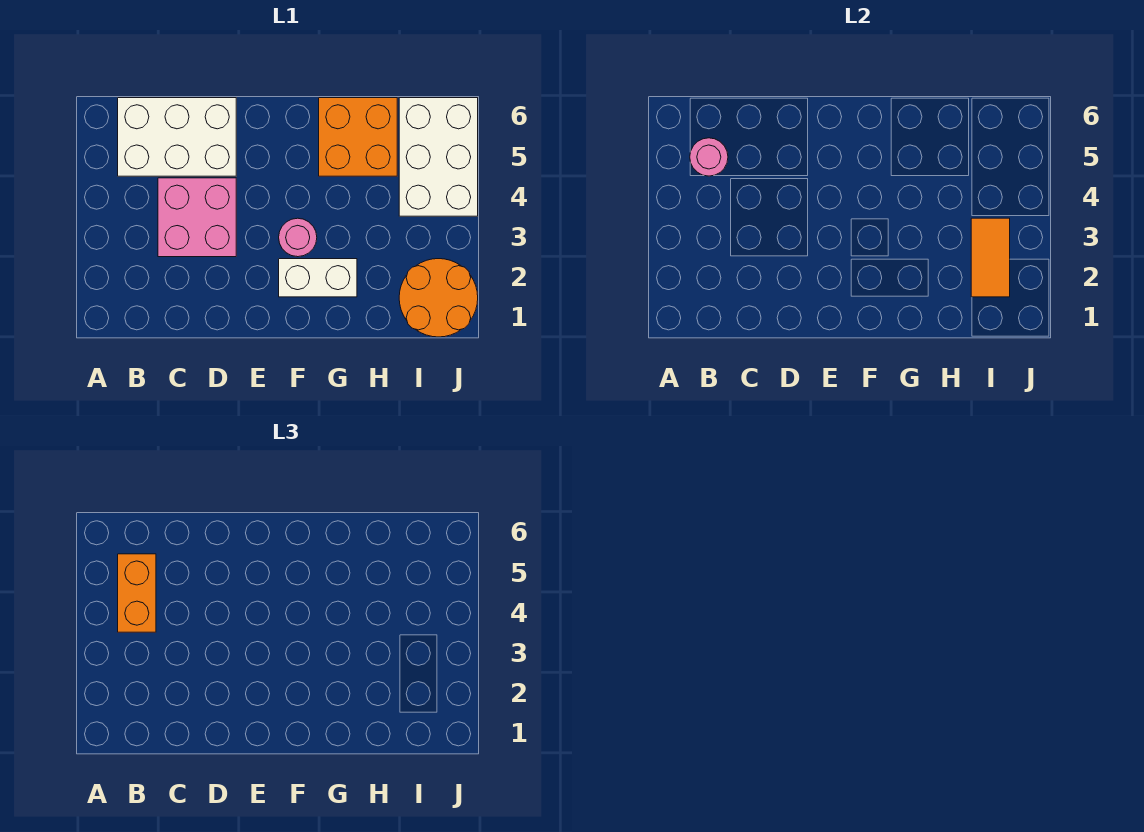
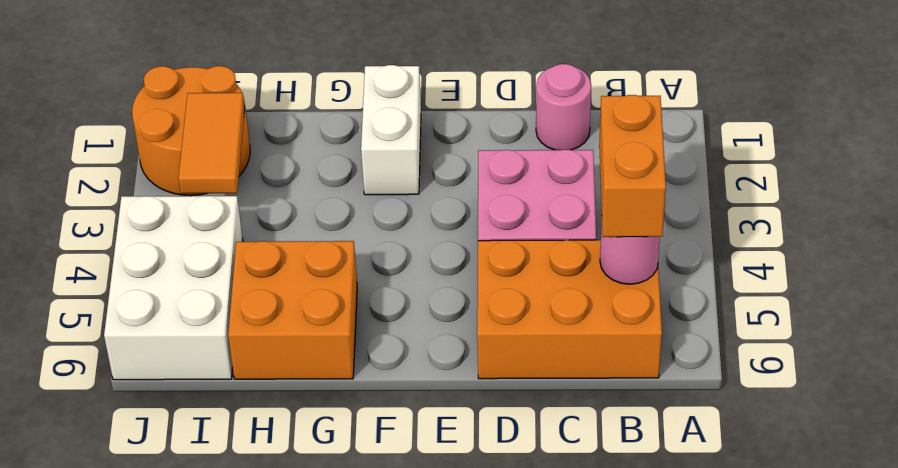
white brick B5:D6 level 1 -> orange brick B5:D6 level 1
white brick F2:G2 level 1 -> white brick F1:F2 level 1
pink round brick F3 level 1 -> pink round brick C1 level 1

